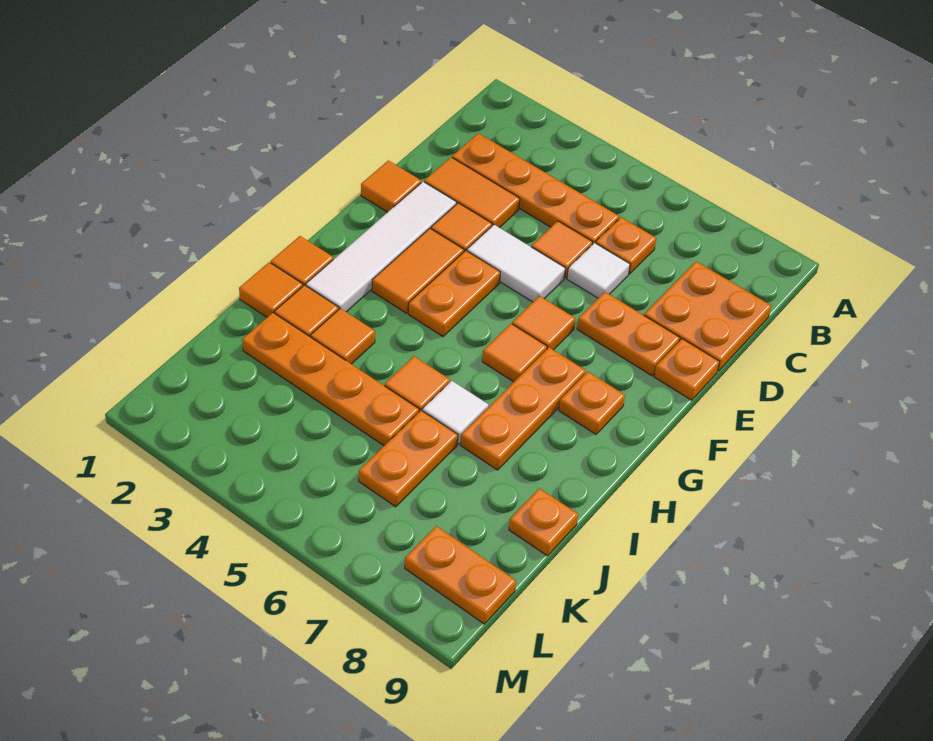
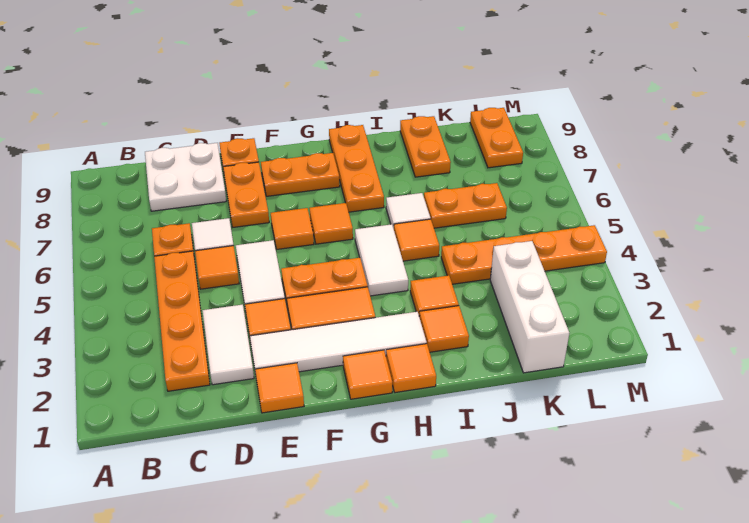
orange plate C8:D9 level 1 -> white plate C8:D9 level 1
orange tile D2:D3 level 1 -> white tile D2:D3 level 1
orange plate G7:I7 level 1 -> orange plate H7:H9 level 1
orange plate G8 level 1 -> orange plate F8:G8 level 1
none -> white tile H4:H5 level 1
orange tile I1 level 1 -> orange tile G1 level 1
orange plate J2:J5 level 1 -> orange plate J4:M4 level 1
orange plate J9 level 1 -> orange plate J8:J9 level 1
none -> white brick K1:K3 level 1

